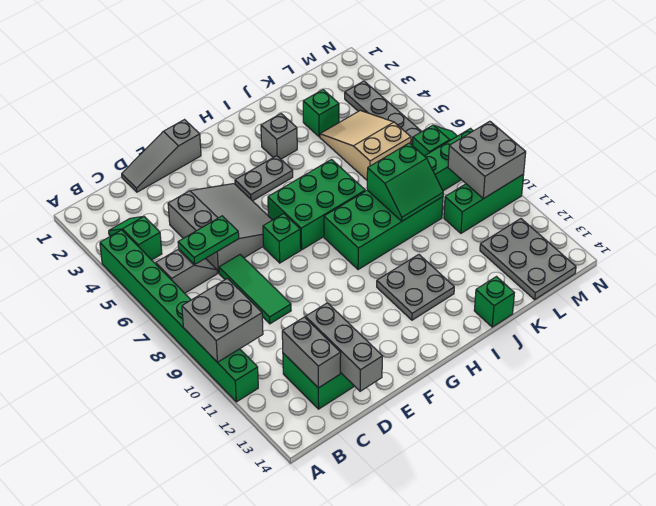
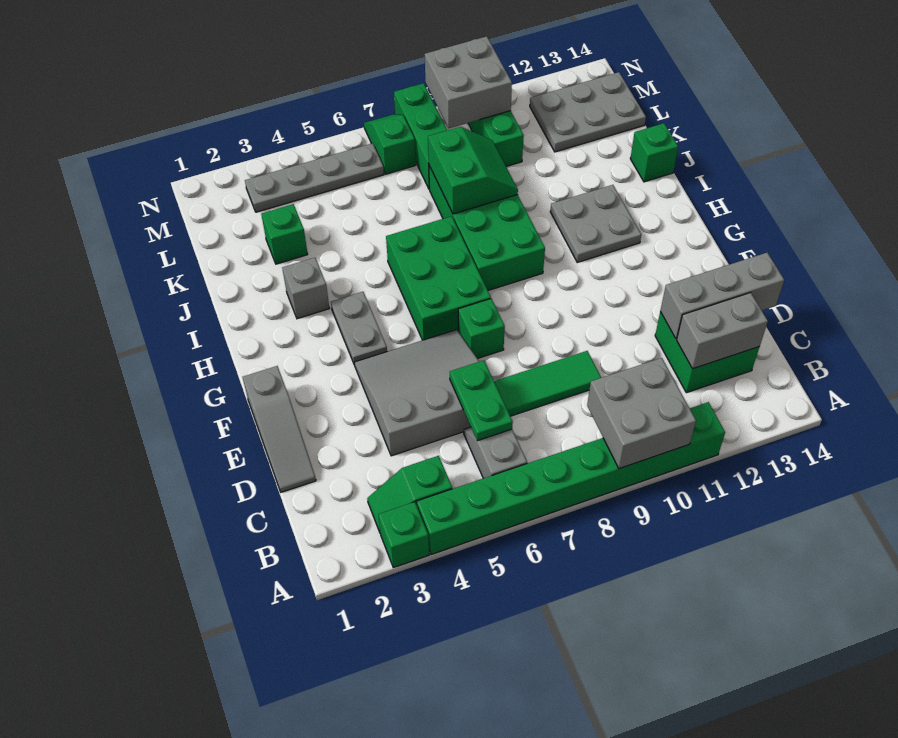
none -> green brick A3 level 1
tan slope K4:L6 level 1 top 6 -> none

